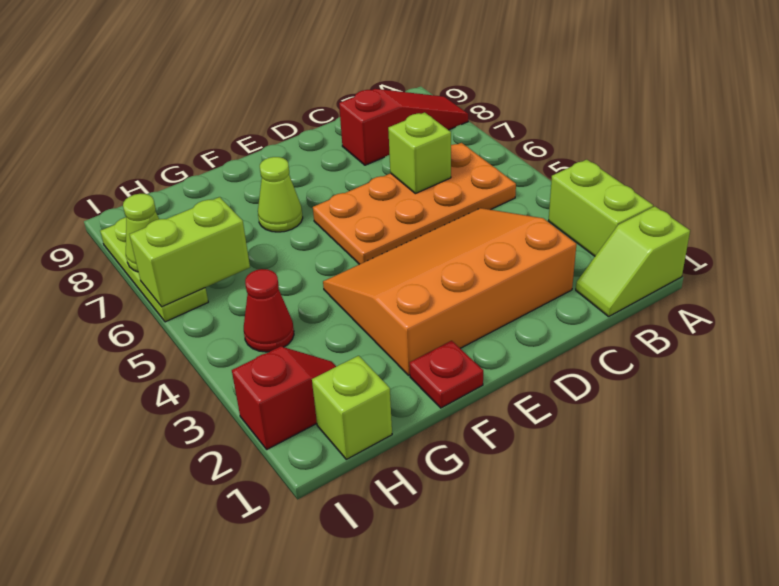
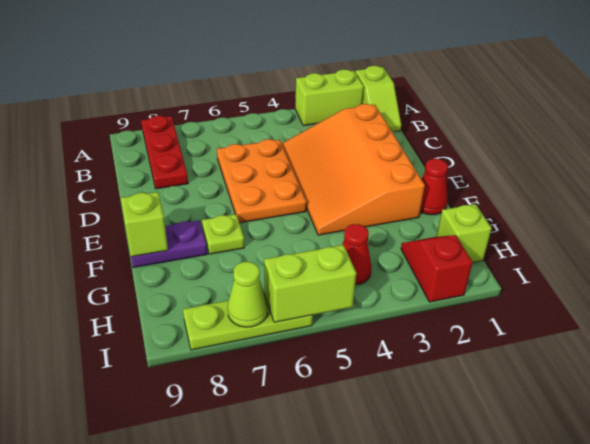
red slope A8:C8 level 1 top C -> red plate A8:C8 level 1
orange plate B5:E6 level 1 -> orange plate C5:E6 level 1
lime brick C6 level 2 -> lime brick F9 level 2
red plate F1 level 1 -> red cone F1 level 1
lime cone F7 level 1 -> lime plate F7 level 1
none -> purple plate F8:F9 level 1
lime brick H6:I6 level 2 -> lime brick I5:I6 level 2

